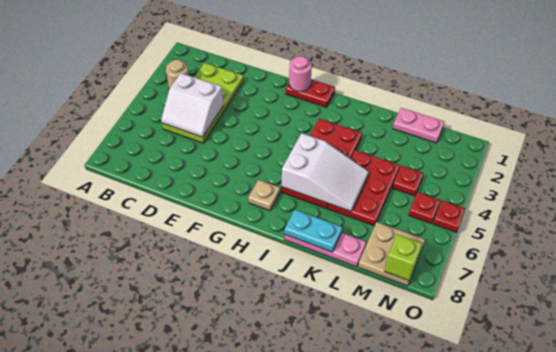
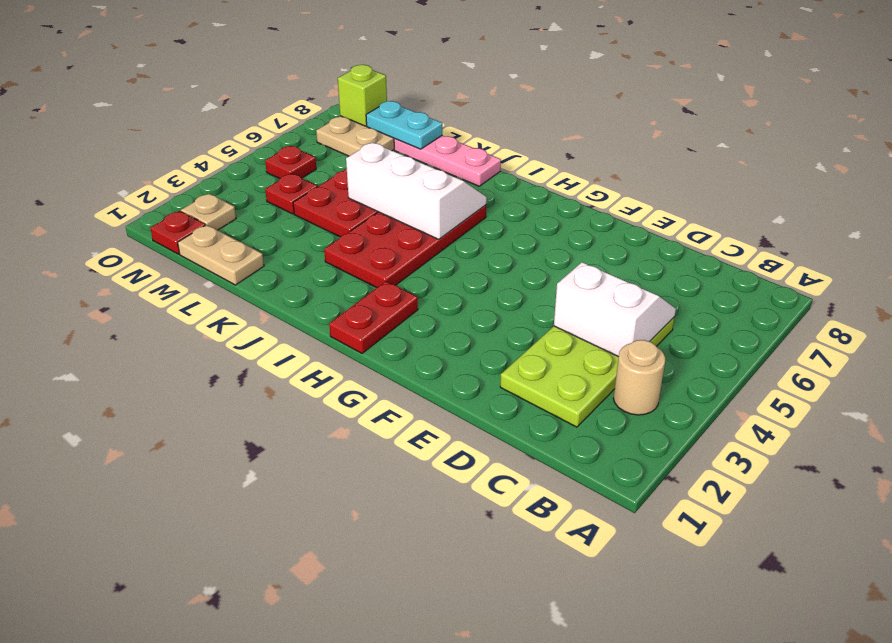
red plate G1:H1 level 1 -> red plate H1:H2 level 1
pink round brick G1 level 2 -> none
tan plate H7 level 1 -> tan plate N2 level 1
white slope I5:K6 level 2 top I -> white slope I5:K6 level 2 top 5
cyan plate J8:K8 level 2 -> cyan plate L8:M8 level 2
pink plate L1:M1 level 1 -> tan plate L1:M1 level 1
red plate O5 level 1 -> red plate N1 level 1

